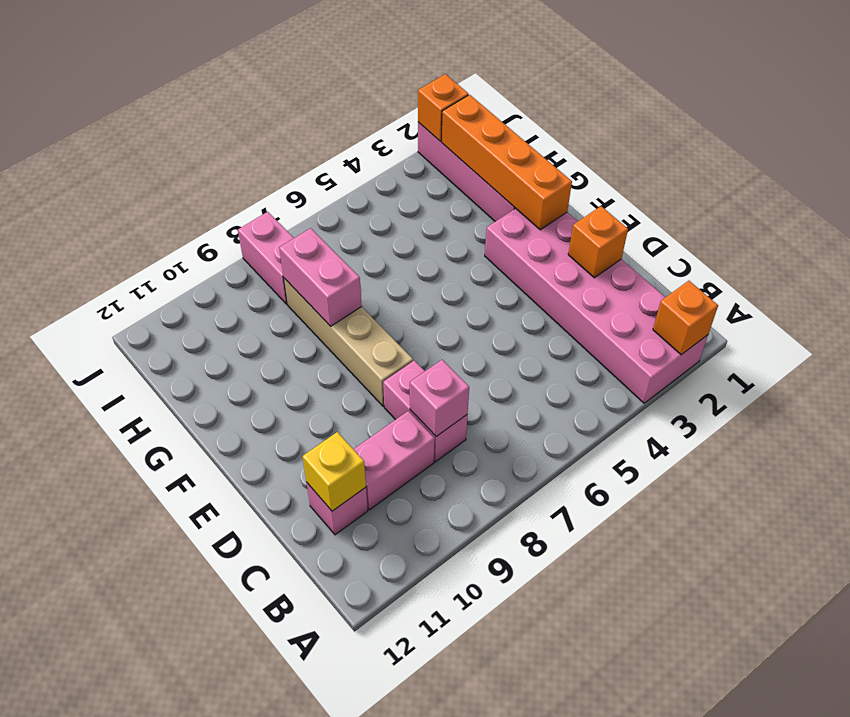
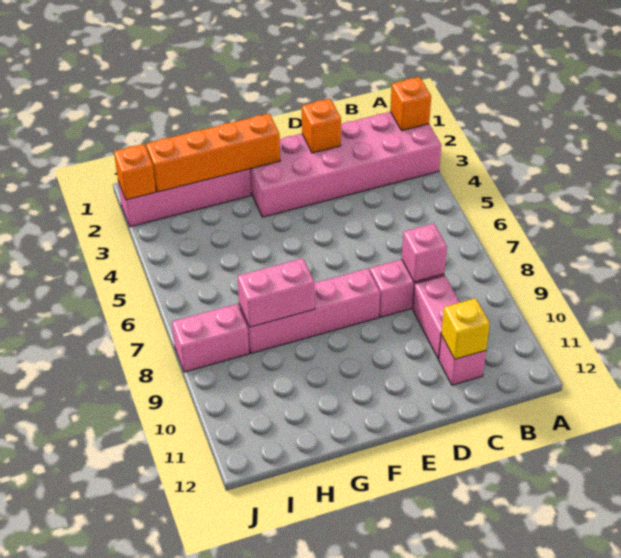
tan brick E8:H8 level 1 -> pink brick E8:H8 level 1

